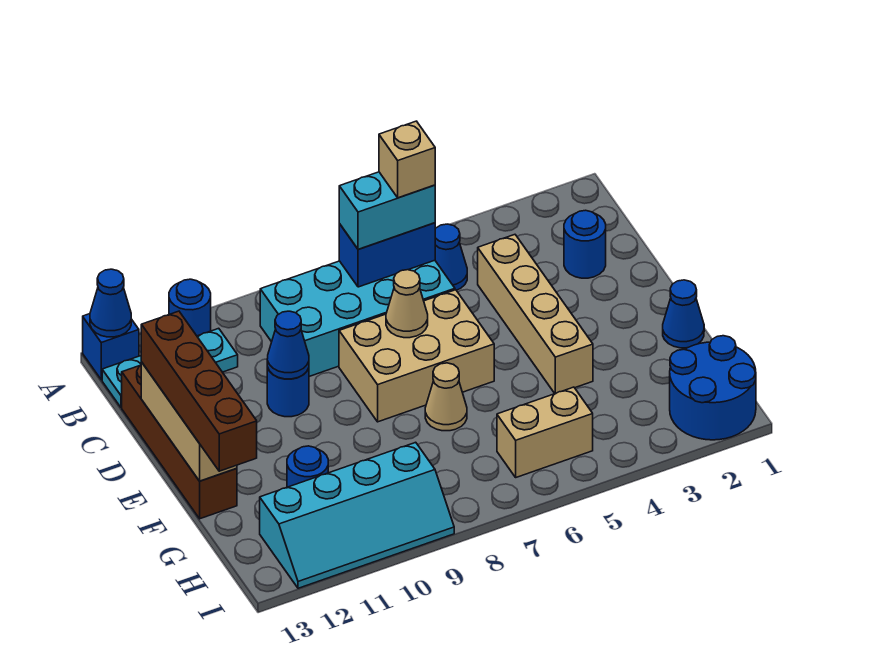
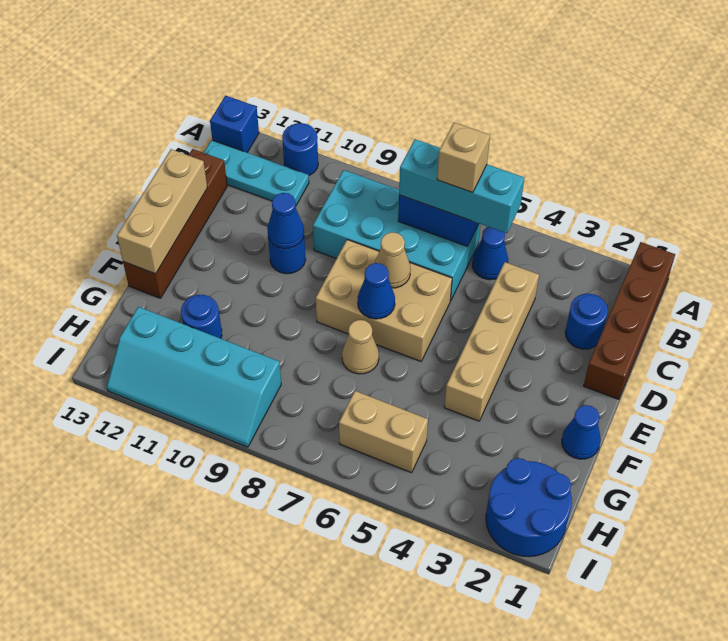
blue cone A13 level 2 -> blue cone E7 level 2
cyan brick B6:B7 level 3 -> cyan brick B5:B7 level 3
brown brick D13:G13 level 3 -> brown brick A1:D1 level 1

